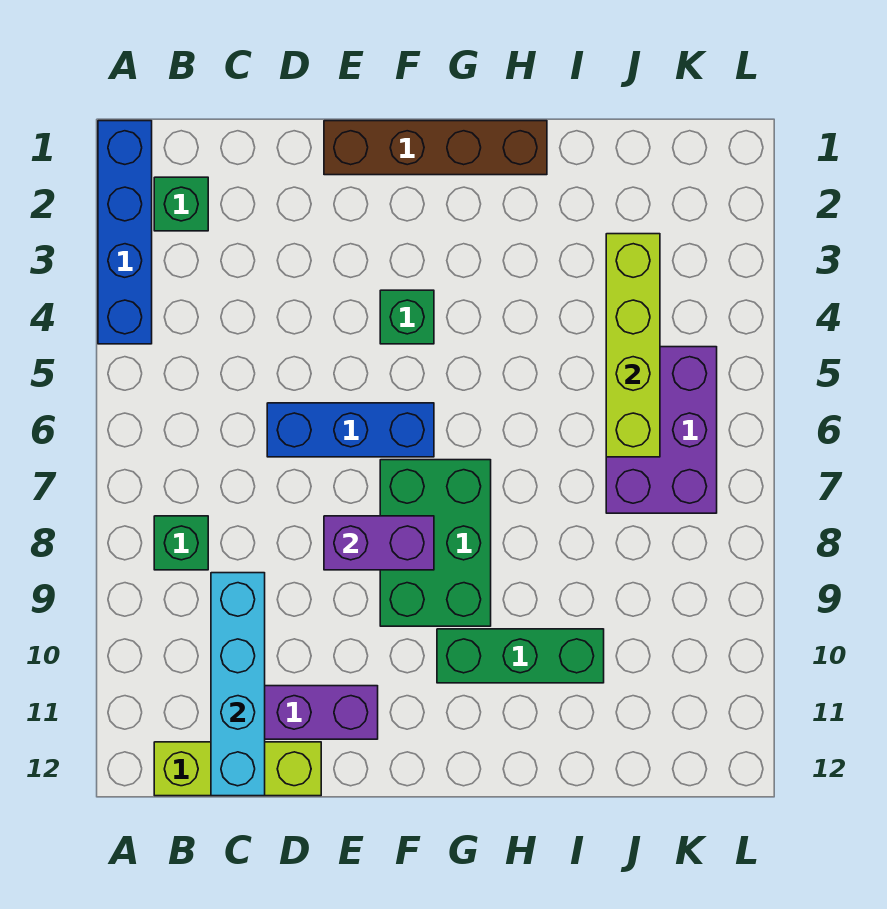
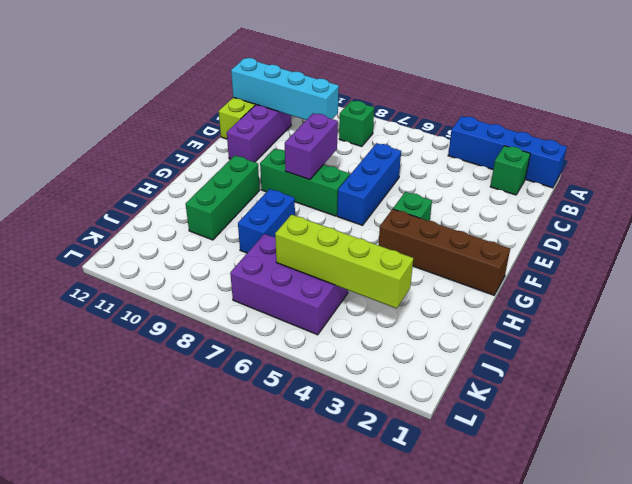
brown brick E1:H1 level 1 -> brown brick G1:G4 level 1
green brick F7:G9 level 1 -> green brick F7:F9 level 1
none -> blue brick H8:I8 level 1

